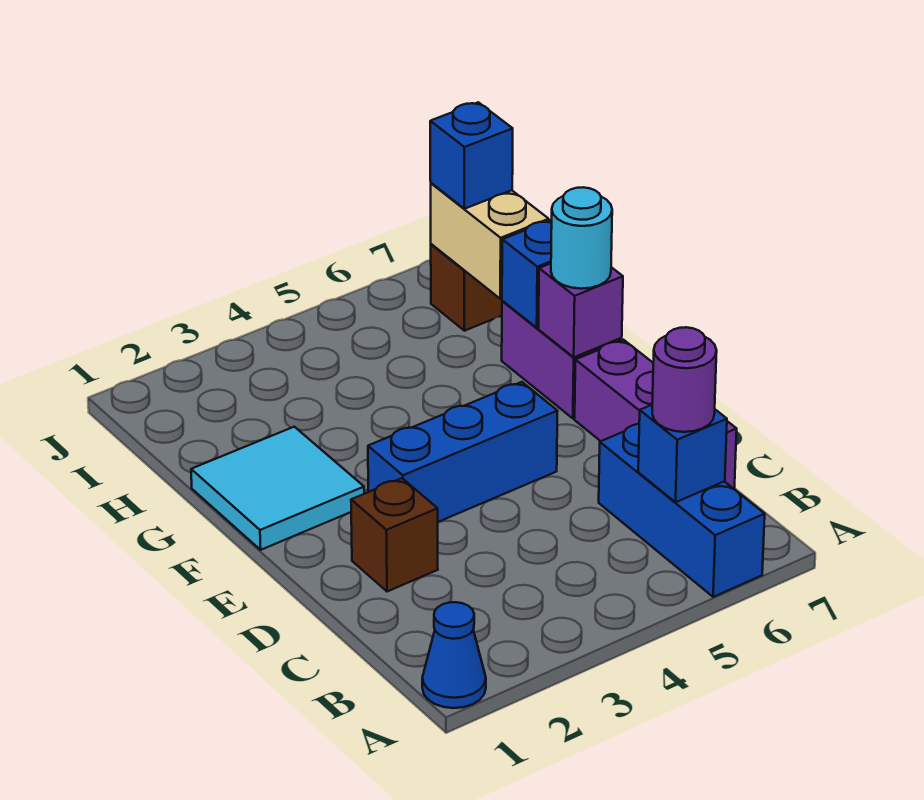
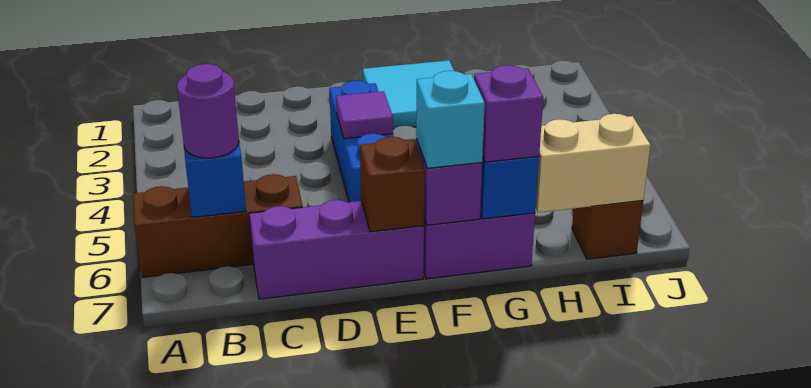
blue cone A1 level 1 -> none
blue brick A6:C6 level 1 -> brown brick A6:C6 level 1
brown brick D2 level 1 -> brown brick E7 level 2
none -> purple tile E4 level 2
cyan round brick F7 level 3 -> cyan brick F7 level 3
none -> purple brick G7 level 3
blue brick I7 level 3 -> none

